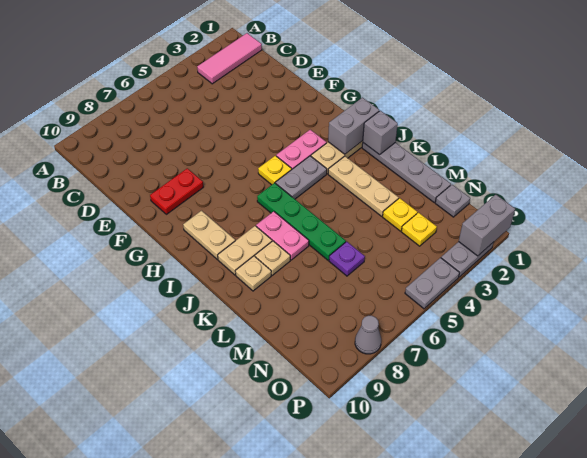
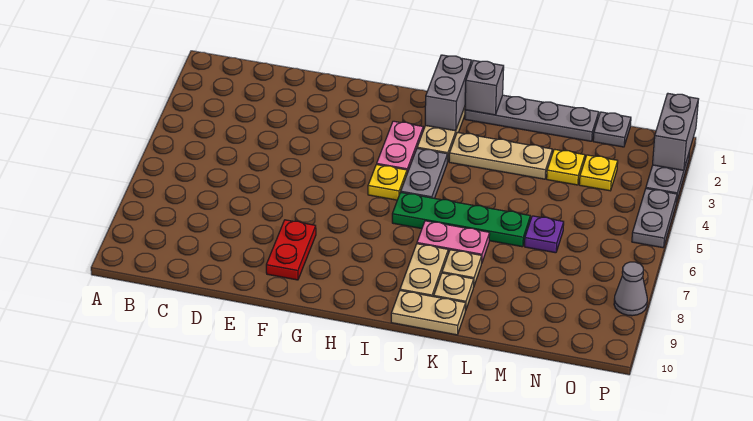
pink tile B1:B3 level 1 -> none
tan plate H9:I9 level 1 -> tan plate J10:K10 level 1

